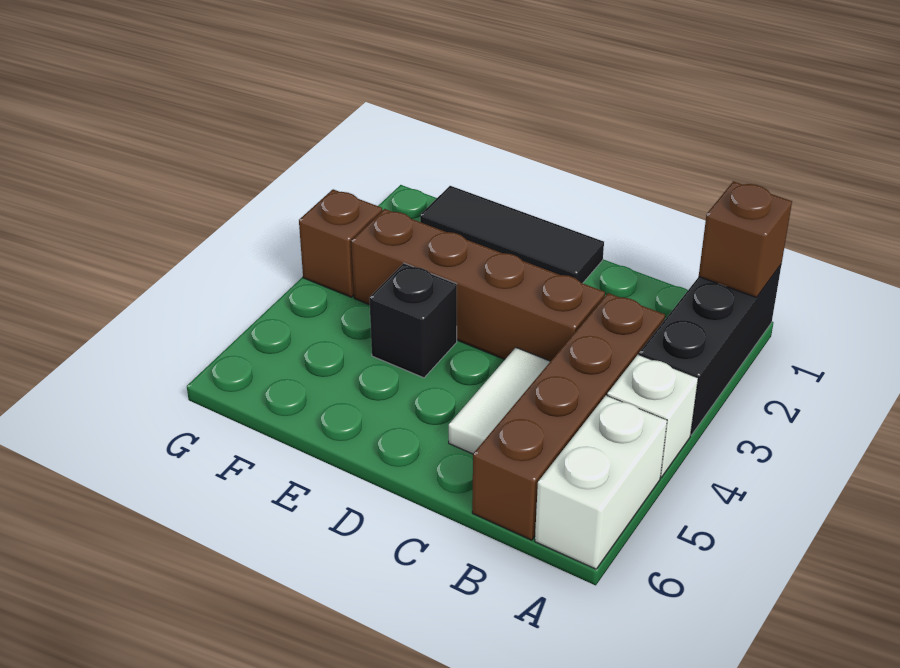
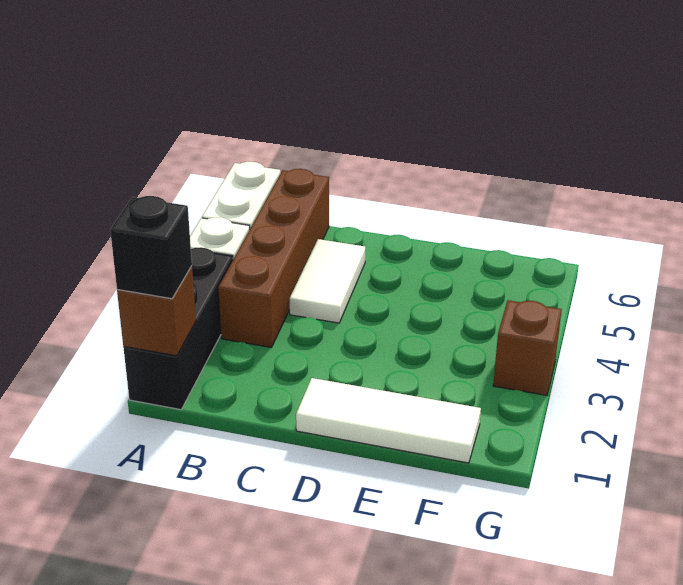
brown brick C3:F3 level 1 -> none
black tile D1:F1 level 1 -> white tile D1:F1 level 1
black brick E4 level 1 -> black brick A1 level 3

